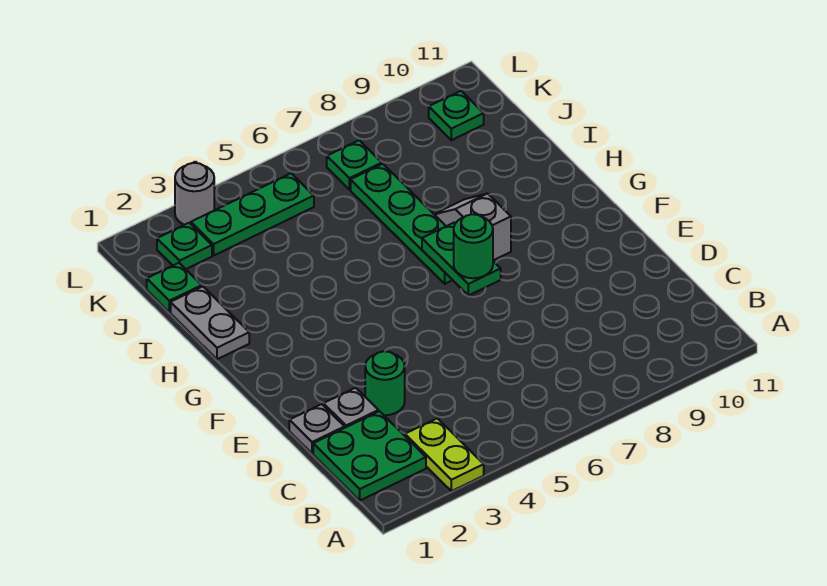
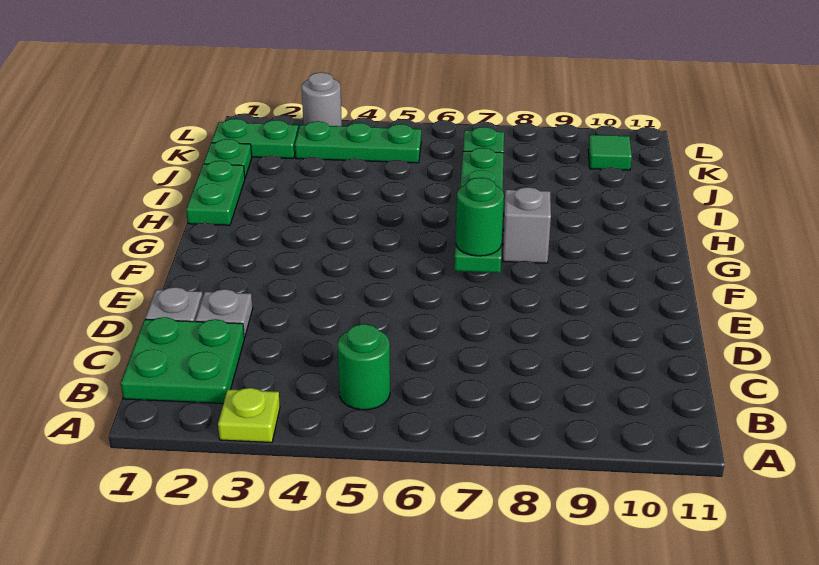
lime plate A3:B3 level 1 -> lime plate A3 level 1
green round brick D3 level 1 -> green round brick B5 level 1
grey plate H1:I1 level 1 -> green plate H1:I1 level 1
green plate K2 level 1 -> green plate K1:K2 level 1
green plate K10 level 1 -> green tile K10 level 1

